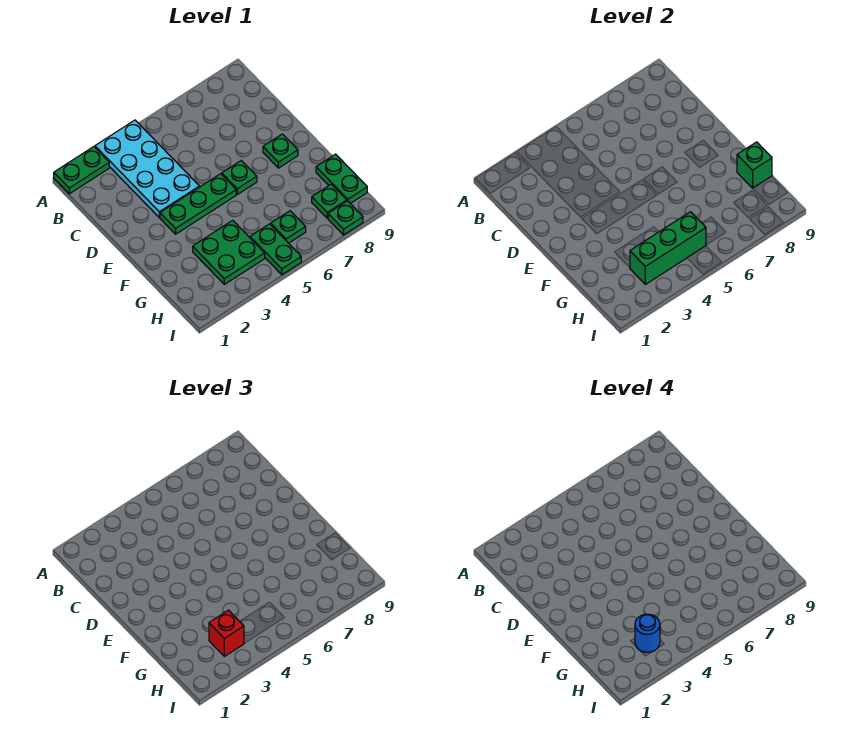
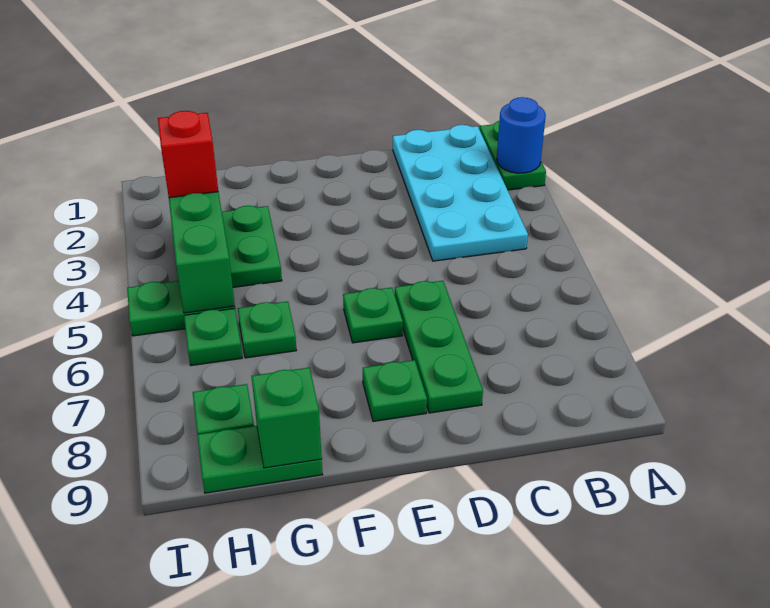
cyan plate A3:D4 level 1 -> cyan plate B1:C4 level 1
green plate E3:E5 level 1 -> green plate D6:D8 level 1
blue round brick H3 level 4 -> blue round brick A2 level 2
green plate I8 level 1 -> green plate G6 level 1

